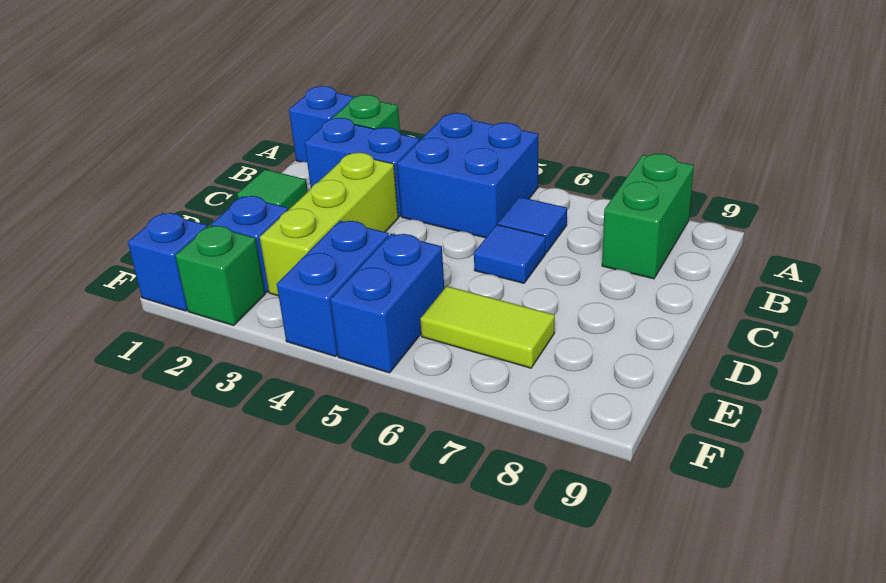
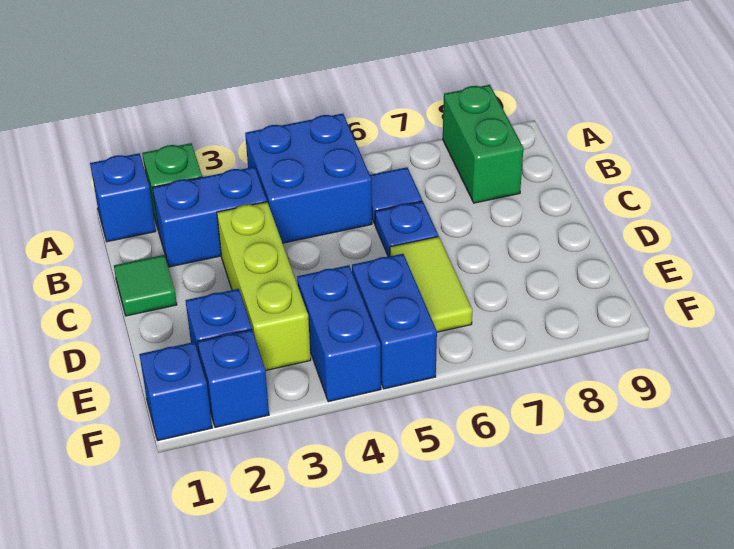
blue tile C6 level 1 -> blue plate C6 level 1
lime tile E6:E7 level 1 -> lime tile D6:E6 level 1
green brick F2 level 1 -> blue brick F2 level 1

